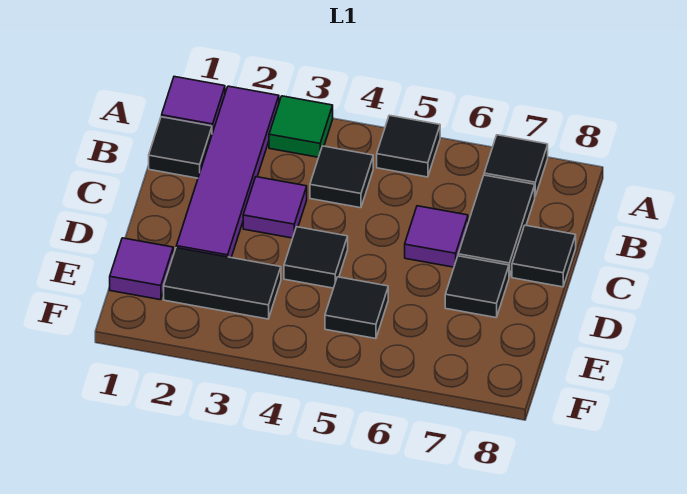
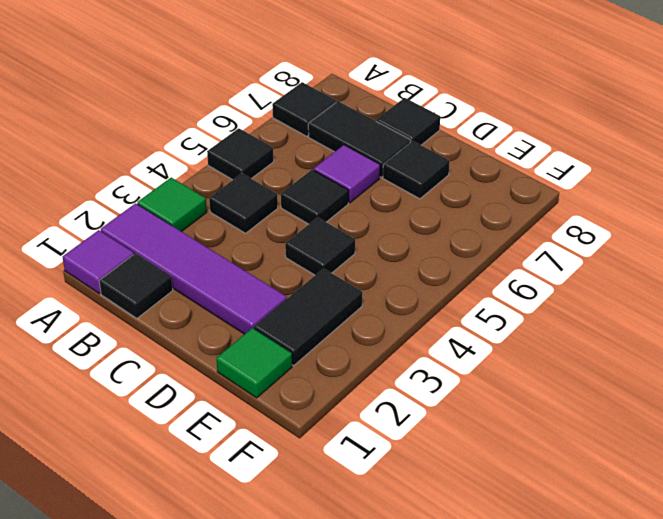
purple tile C3 level 1 -> none
purple tile E1 level 1 -> green tile E1 level 1
black tile E5 level 1 -> black tile C5 level 1

